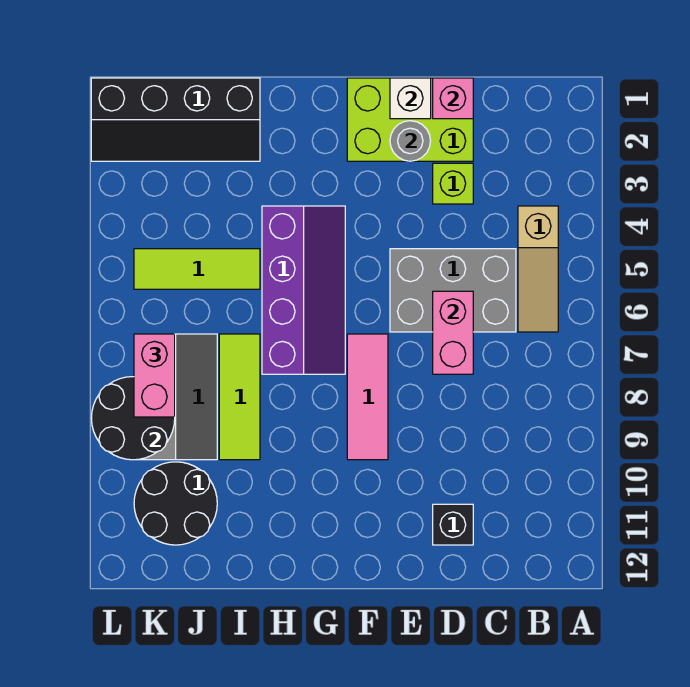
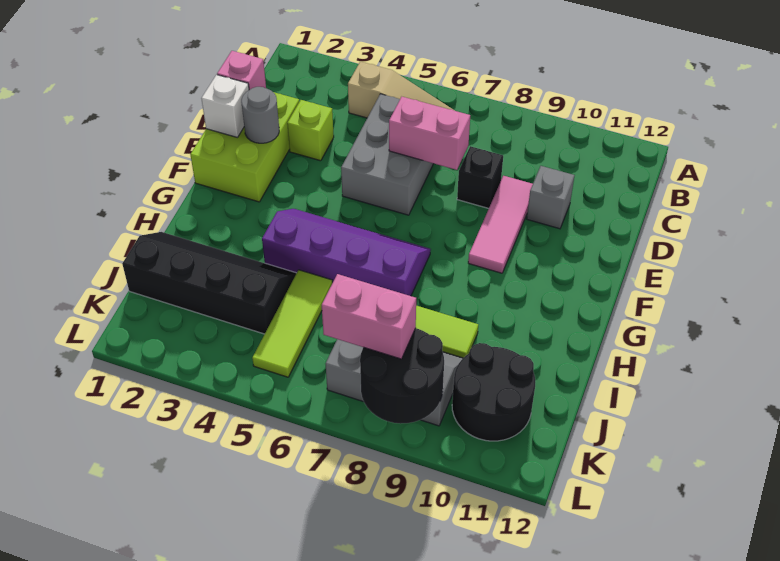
none -> grey brick D10 level 1
black brick D11 level 1 -> black brick D8 level 1
pink tile F7:F9 level 1 -> pink tile D9:F9 level 1
black slope I1:L2 level 1 top 1 -> black slope I1:J4 level 1 top J

